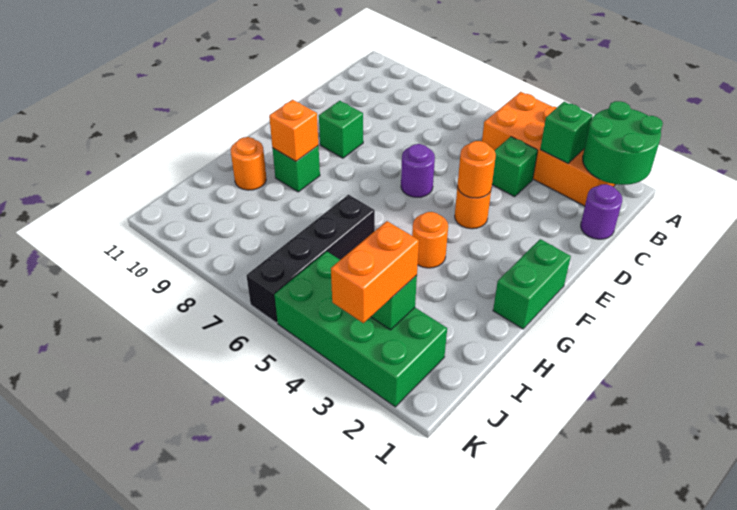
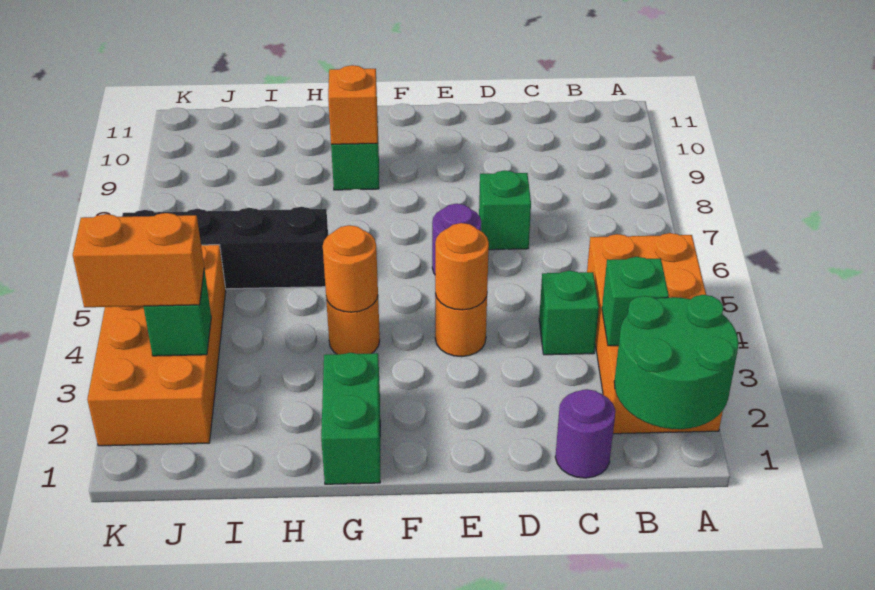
green brick E9 level 1 -> green brick D7 level 1
green brick F1:G1 level 1 -> green brick G1:G2 level 1
orange round brick H10 level 1 -> orange round brick G4 level 2
green brick J2:K5 level 1 -> orange brick J2:K5 level 1

